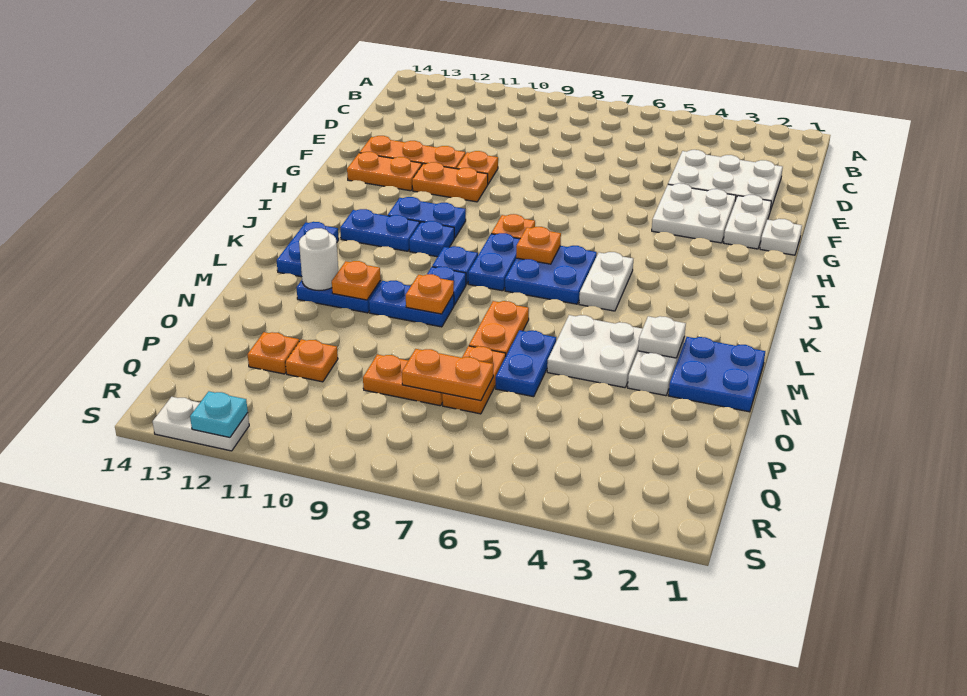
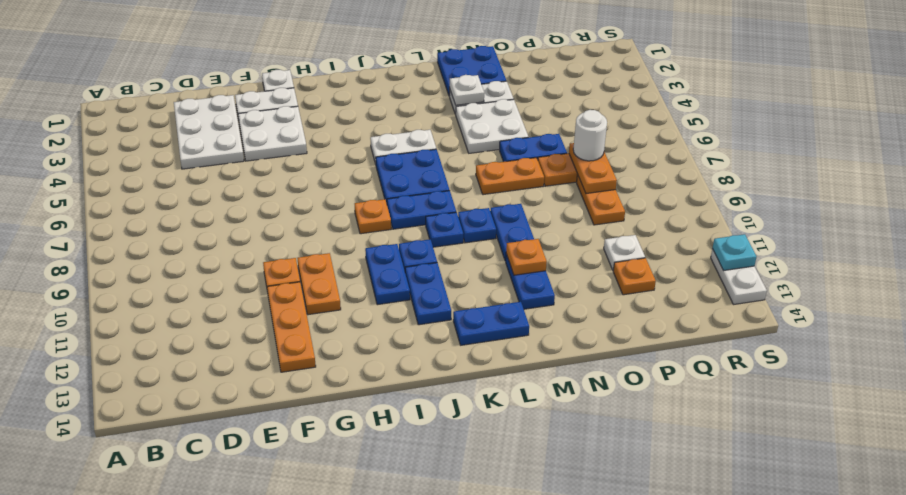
orange plate G12:G13 level 1 -> none
orange plate J7 level 2 -> none
orange plate M9 level 2 -> none
white round brick M12 level 2 -> white round brick P7 level 3
orange plate P11 level 1 -> white plate P11 level 1

